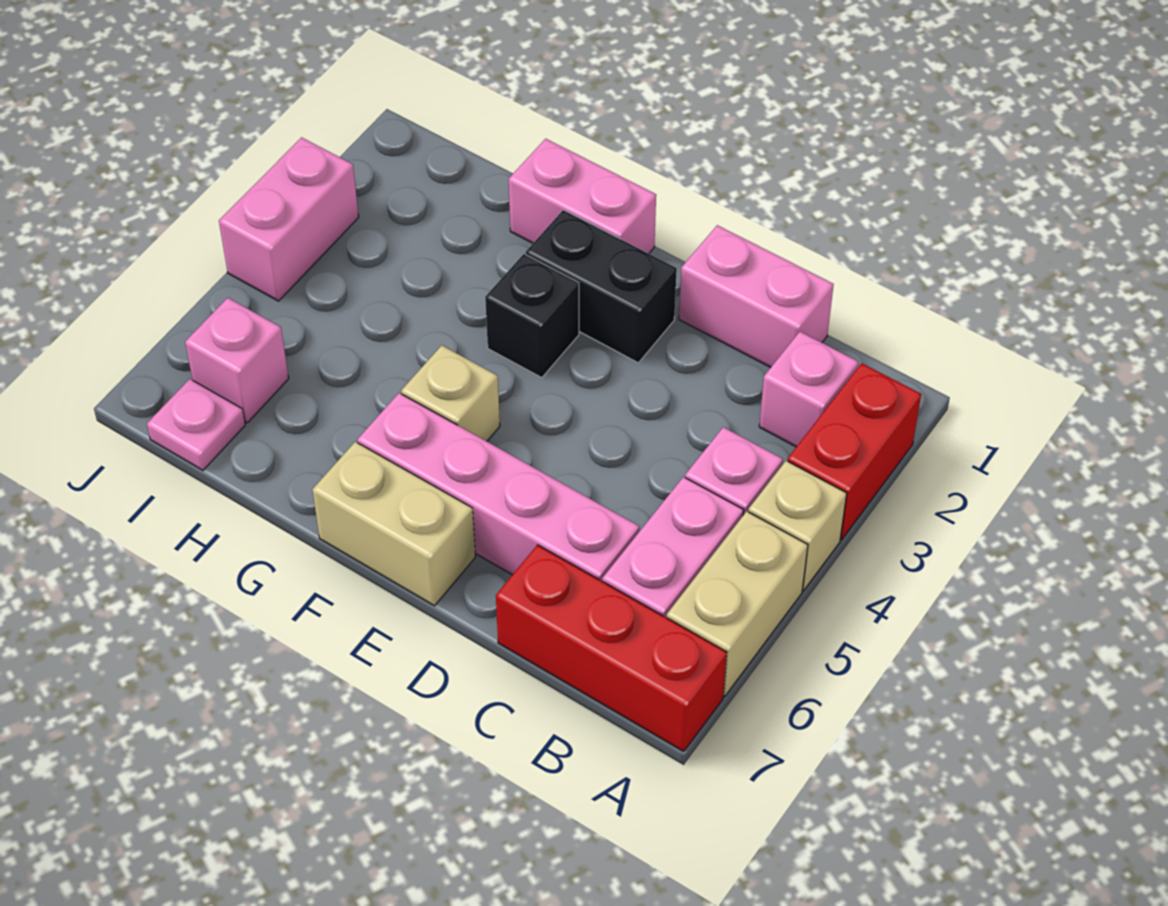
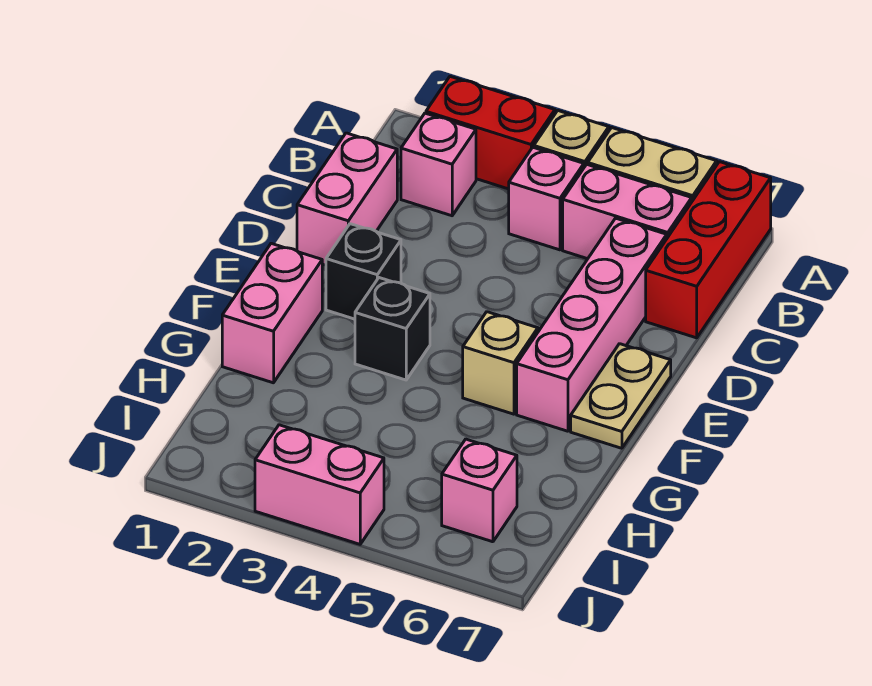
black brick E2:F2 level 1 -> black brick E2 level 1
tan brick E7:F7 level 1 -> tan plate E7:F7 level 1
pink plate I7 level 1 -> none

